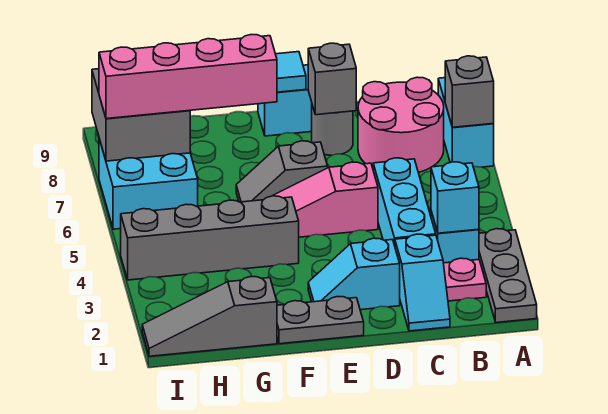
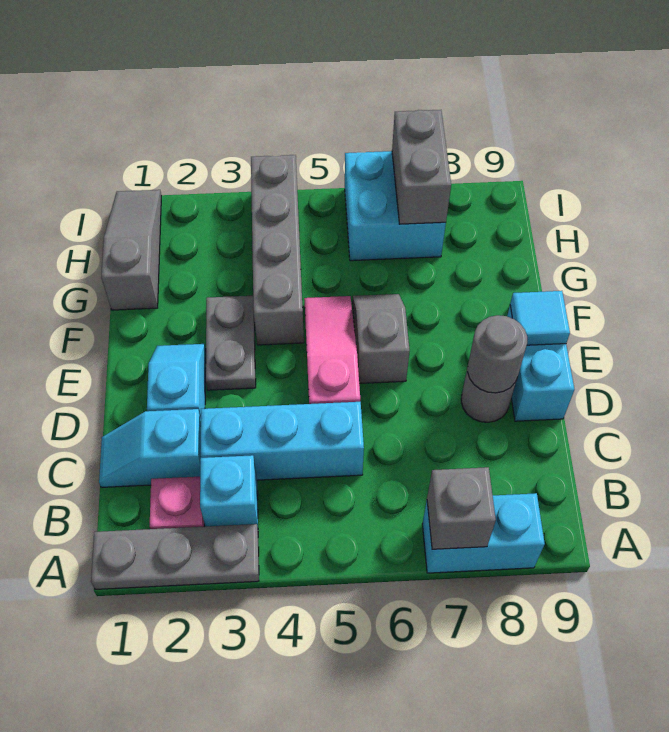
cyan brick B3 level 2 -> none
pink round brick B7:C8 level 1 -> none
grey brick D8 level 2 -> grey round brick D8 level 2
grey plate E1:F1 level 1 -> grey plate E3:F3 level 1
pink brick F7:I7 level 3 -> none
grey brick H7:I8 level 2 -> grey brick H7:I7 level 2

